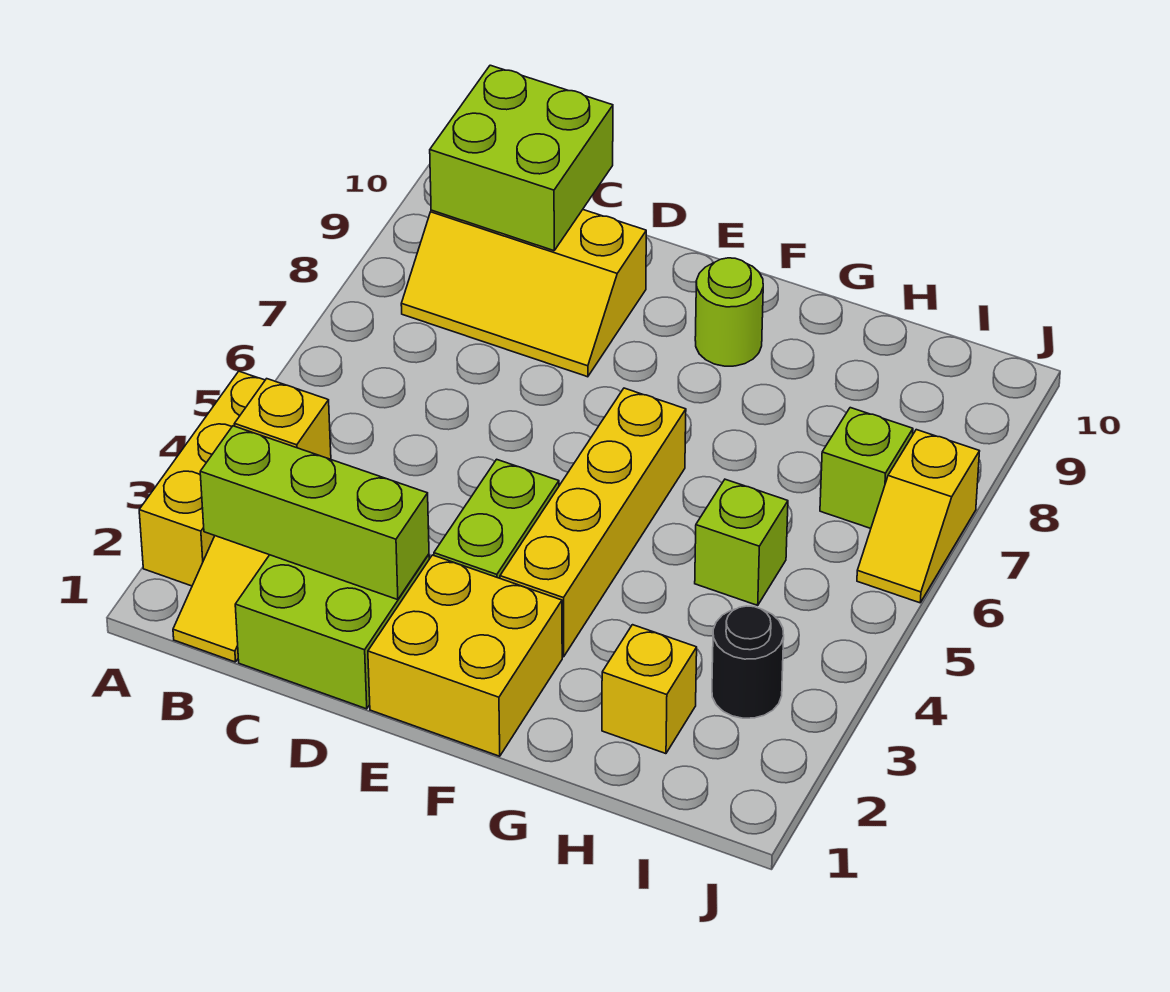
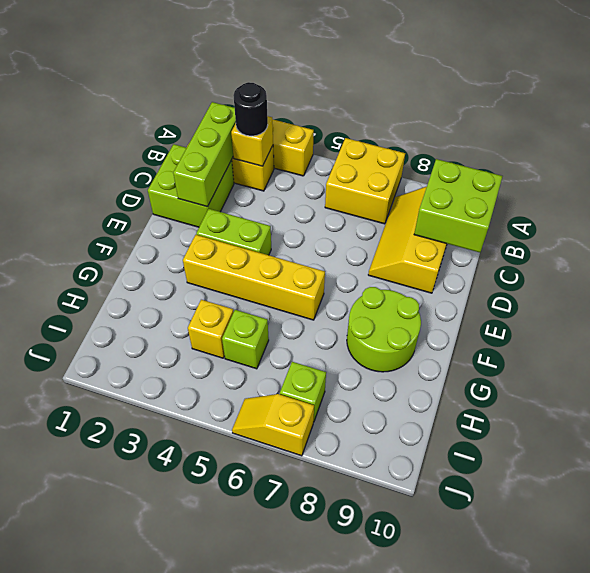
yellow brick E1:F2 level 1 -> yellow brick A6:B7 level 1
lime round brick F9 level 1 -> lime round brick F8:G9 level 1
yellow brick H2 level 1 -> yellow brick H4 level 1
black round brick I3 level 1 -> black round brick B3 level 3

